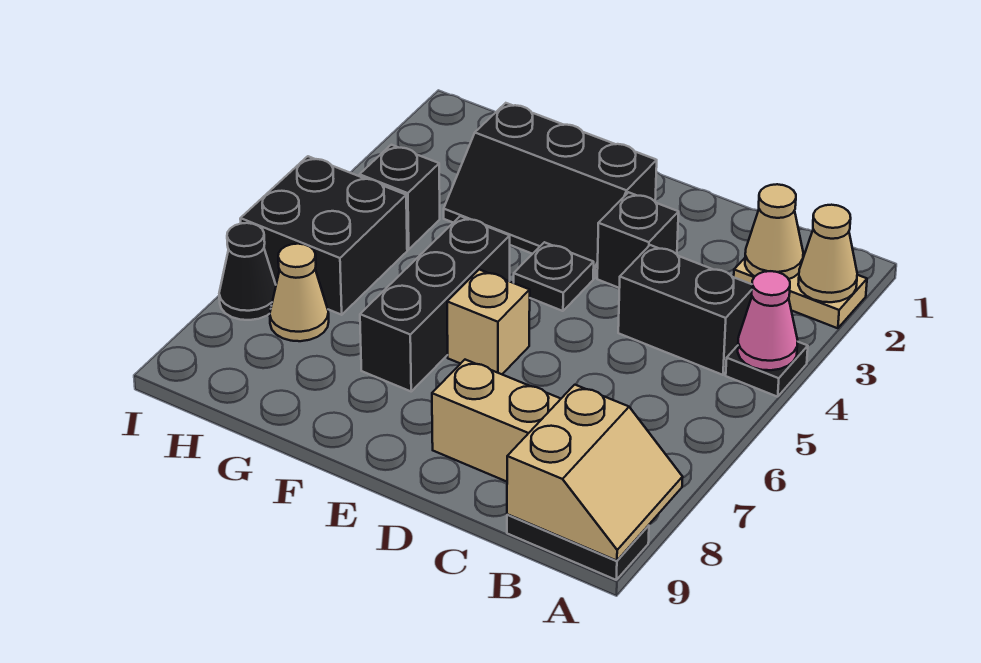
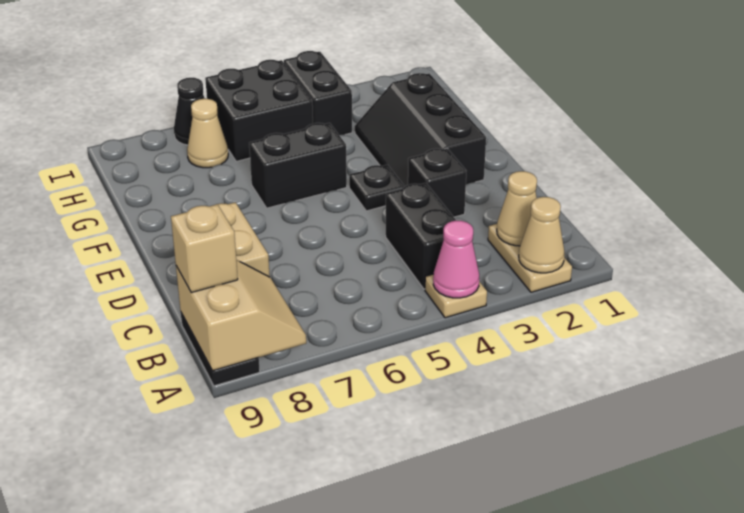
black plate A4 level 1 -> tan plate A4 level 1
tan slope A8:B9 level 2 top B -> tan slope A8:B9 level 2 top 9
tan brick E6 level 1 -> tan brick B9 level 3
black brick F5:F7 level 1 -> black brick F5:F6 level 1
black brick H4 level 1 -> black brick H4:I4 level 1

